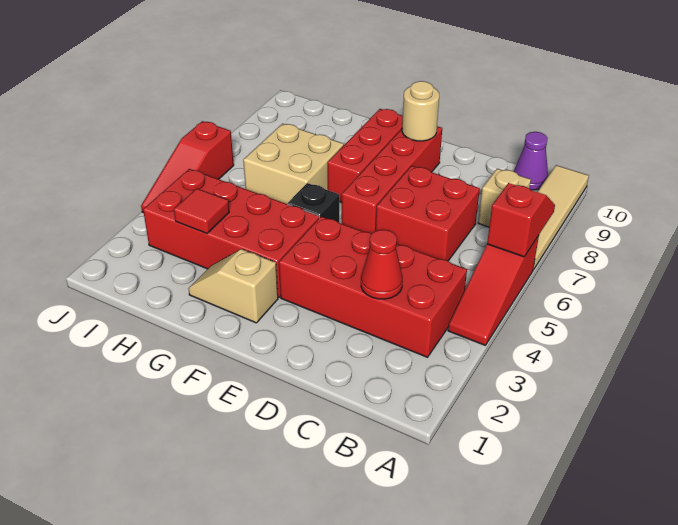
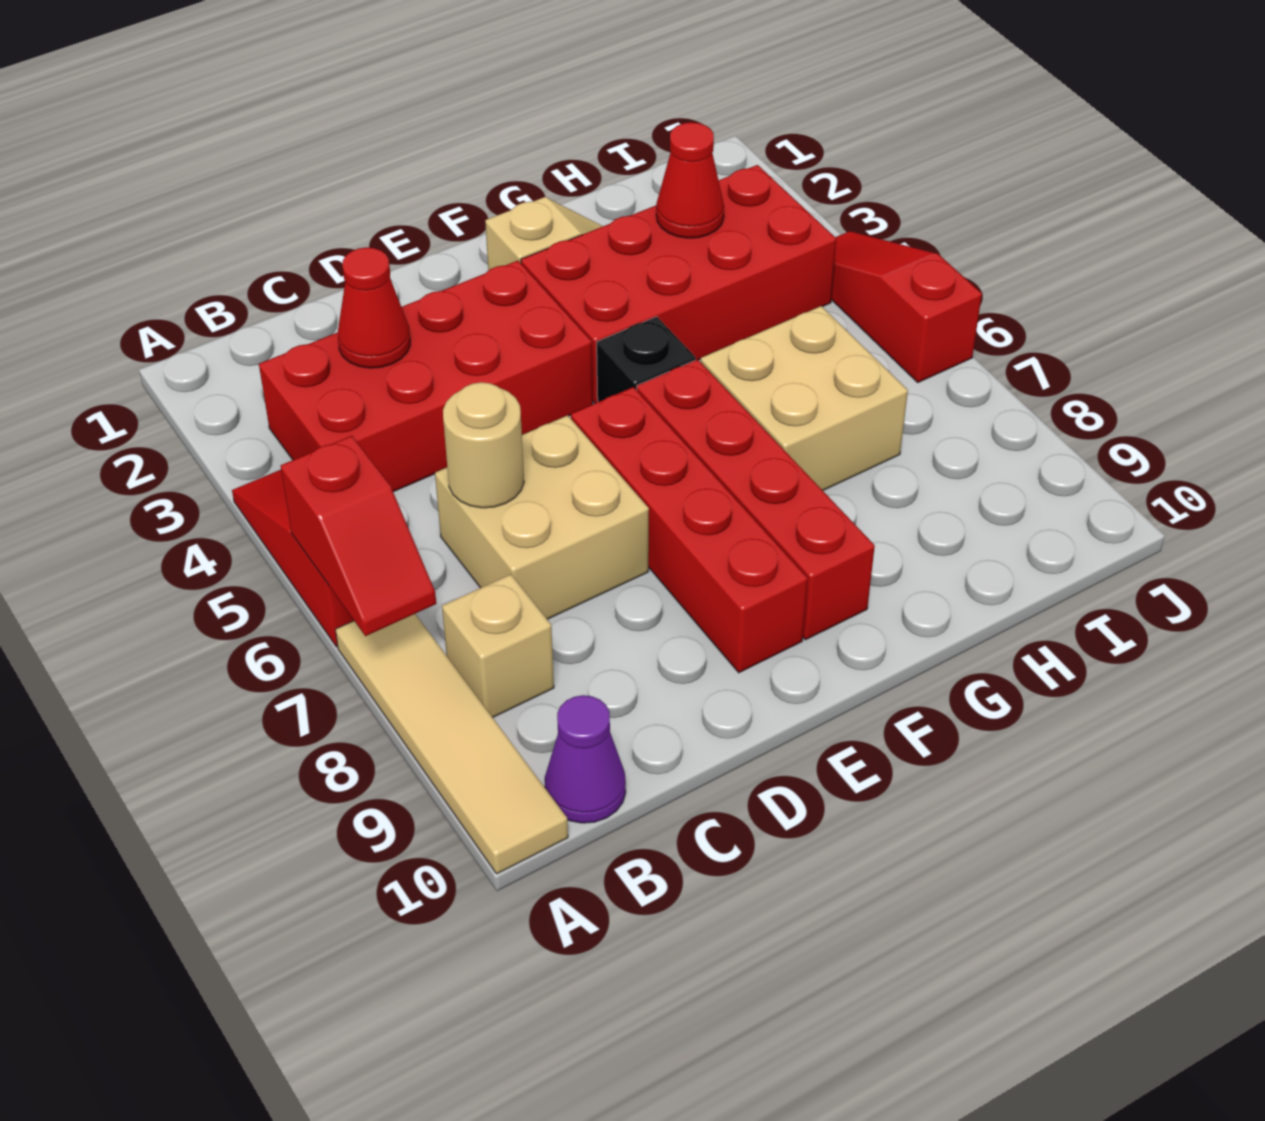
red brick C6:D7 level 1 -> tan brick C6:D7 level 1
tan round brick E9 level 2 -> tan round brick C6 level 2
red brick F7:F9 level 1 -> red brick F6:F9 level 1
red tile H3 level 2 -> red cone H3 level 2

